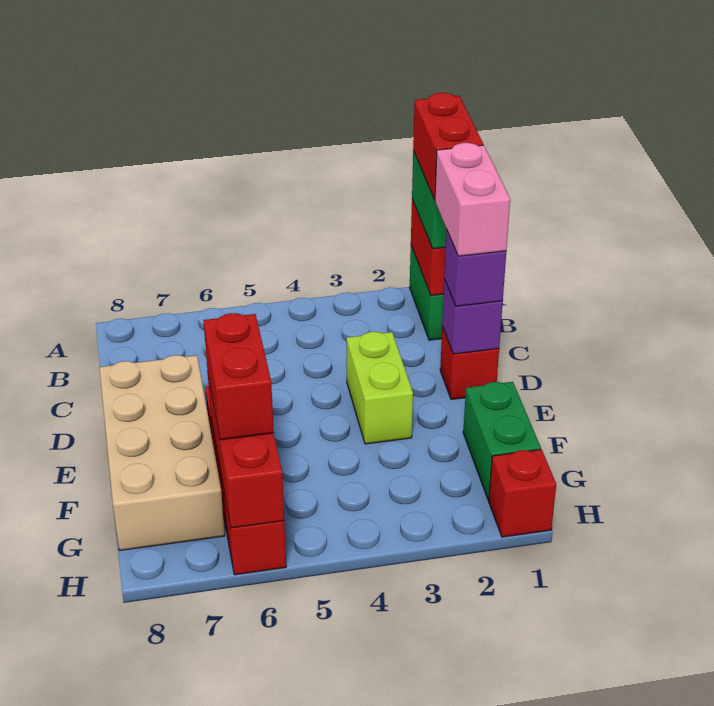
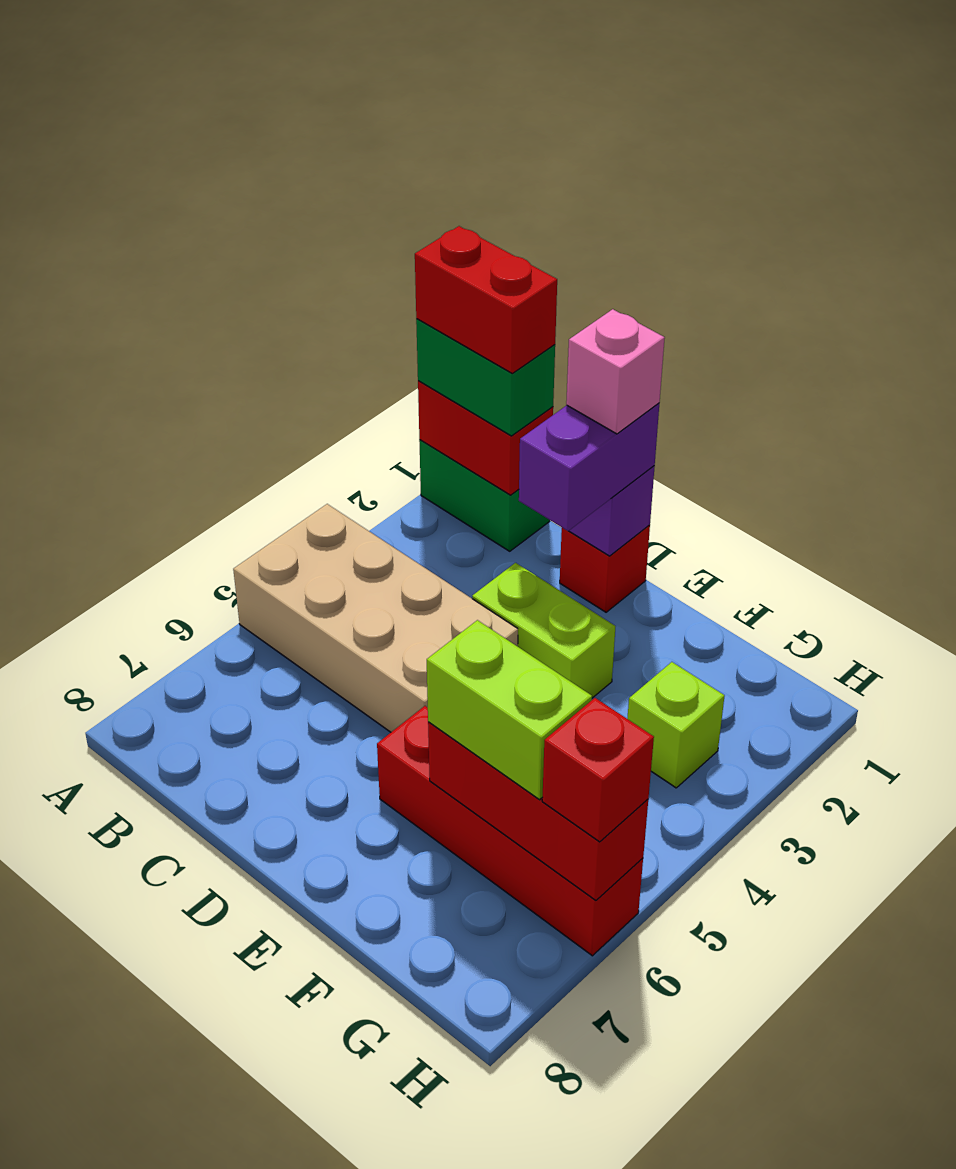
pink brick C1:D1 level 4 -> pink brick D1 level 4
purple brick D1 level 3 -> purple brick D1:D2 level 3
tan brick D7:G8 level 1 -> tan brick A4:D5 level 1
green brick F1:G1 level 1 -> none
red brick F6:G6 level 3 -> lime brick F6:G6 level 3
none -> lime brick G3 level 1
red brick H1 level 1 -> red brick H6 level 3

